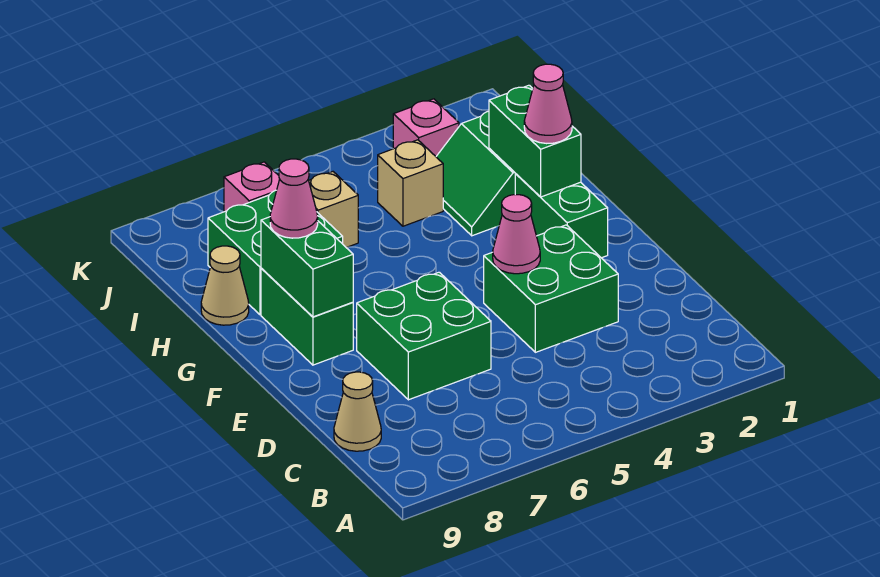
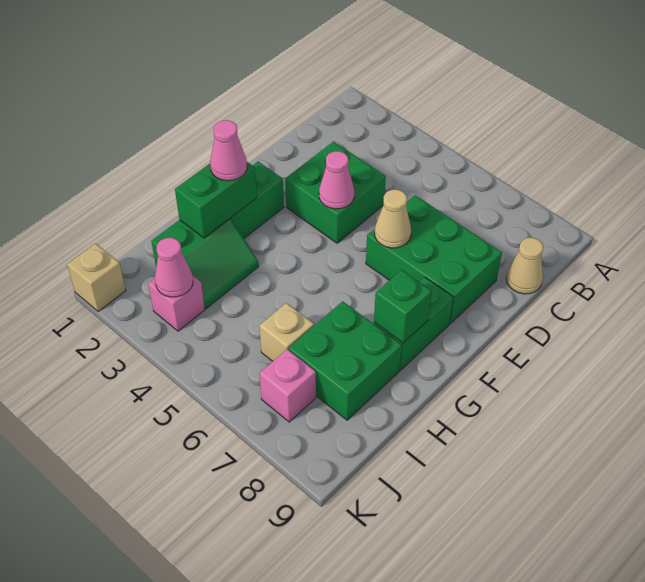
green brick D6:E7 level 1 -> green brick D6:E8 level 1
green brick F8:G8 level 2 -> green brick G8 level 2
pink cone G8 level 3 -> pink cone J3 level 2
tan cone H9 level 1 -> tan cone E6 level 2
tan brick I4 level 1 -> tan brick K1 level 1

